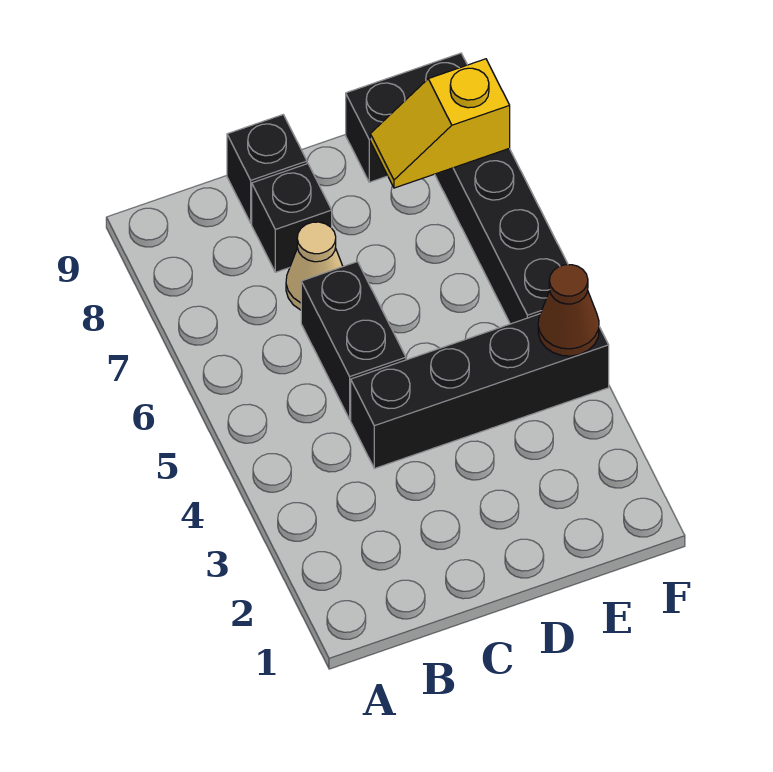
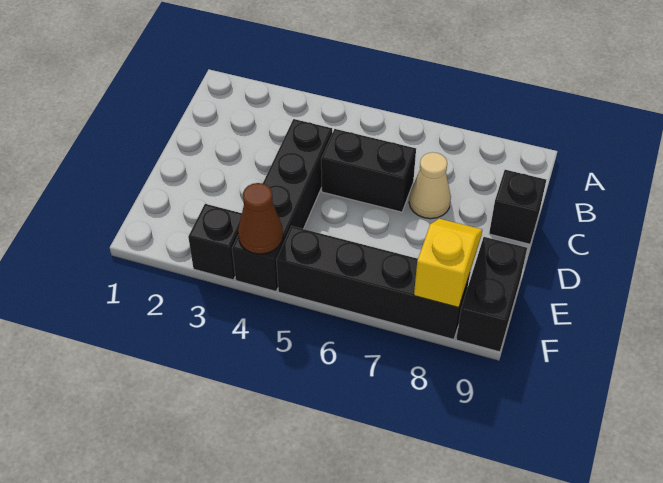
black brick C8 level 1 -> black brick F3 level 1

